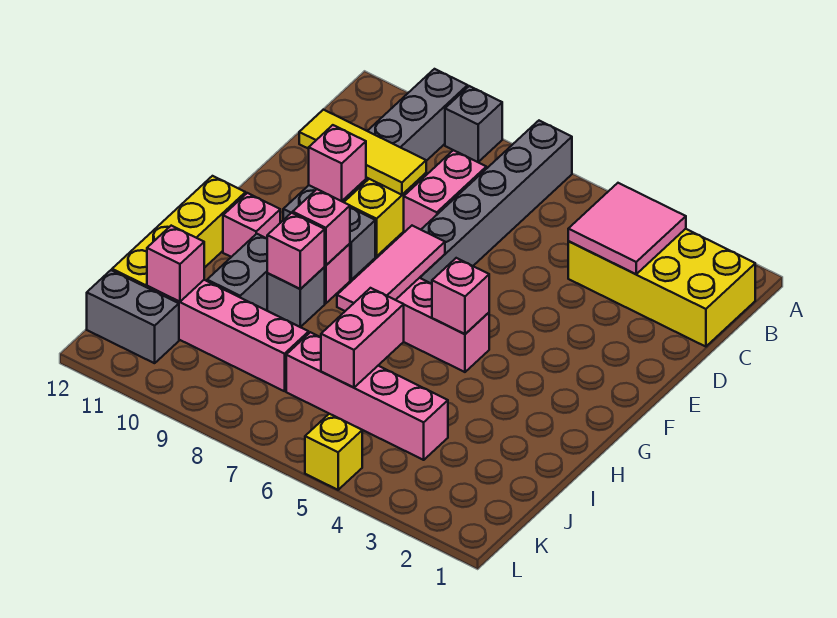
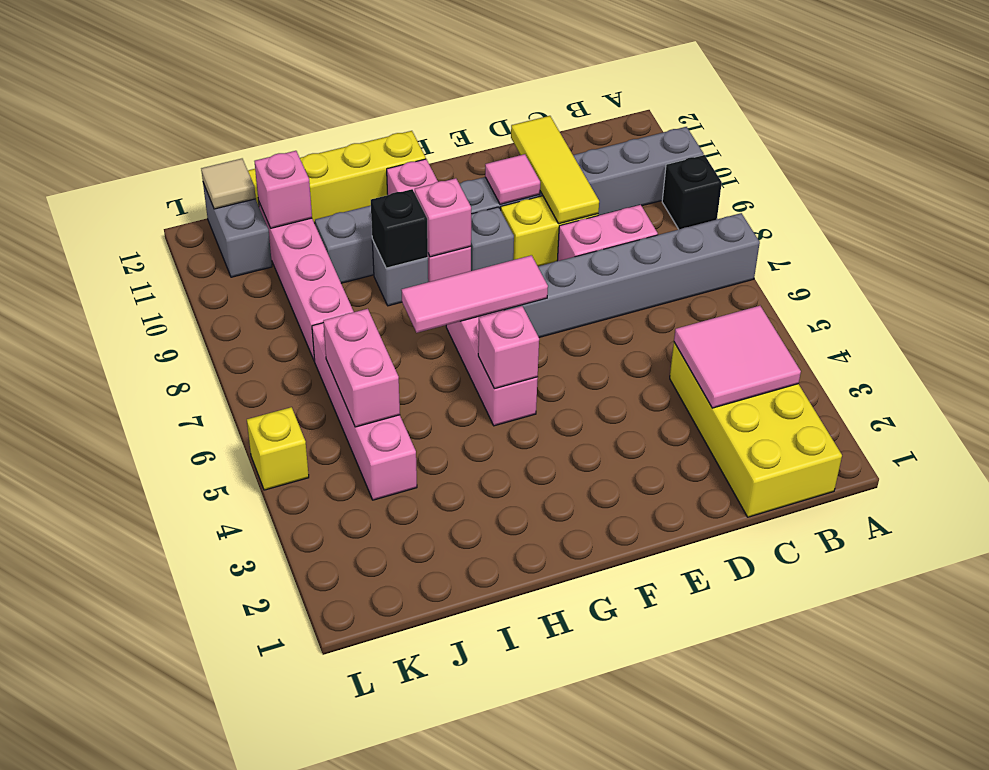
grey brick A9 level 1 -> black brick A9 level 1
pink brick E10 level 2 -> pink tile E10 level 2
pink brick H9 level 2 -> black brick H9 level 2
pink brick I6:J6 level 2 -> pink brick J5:J6 level 2
none -> tan tile K12 level 2

